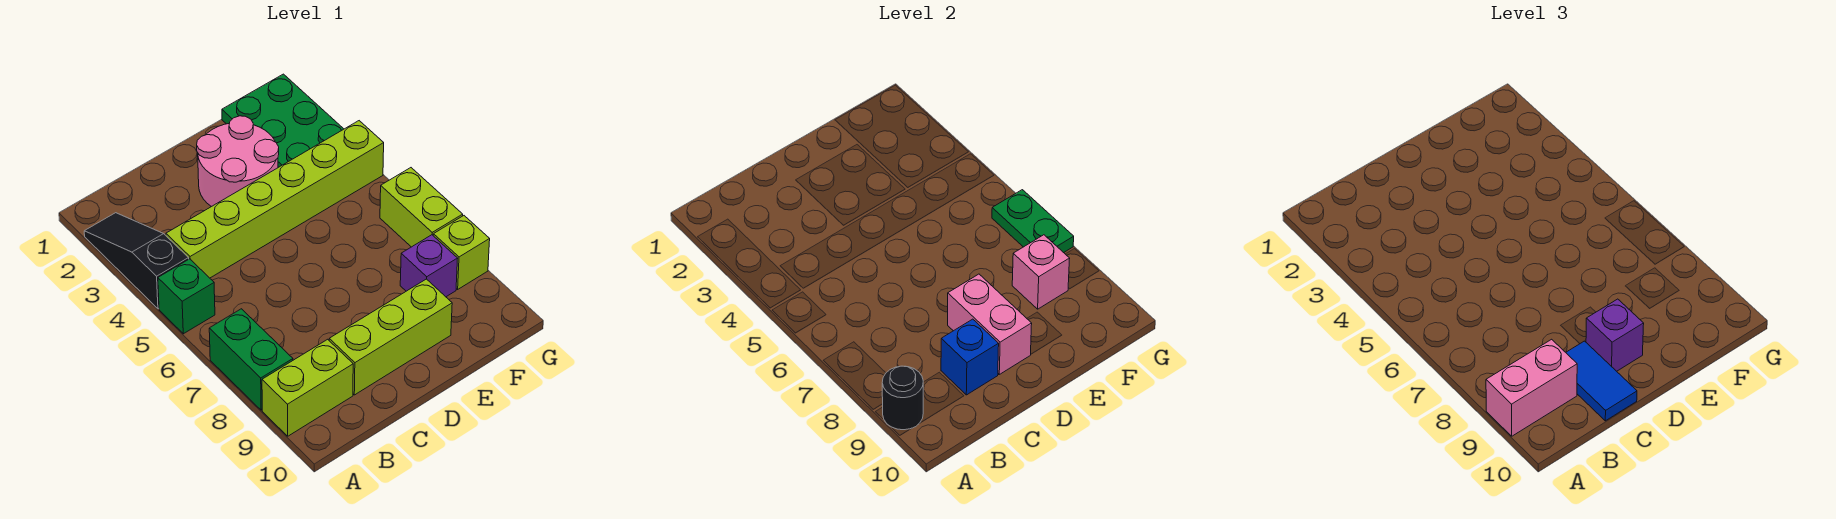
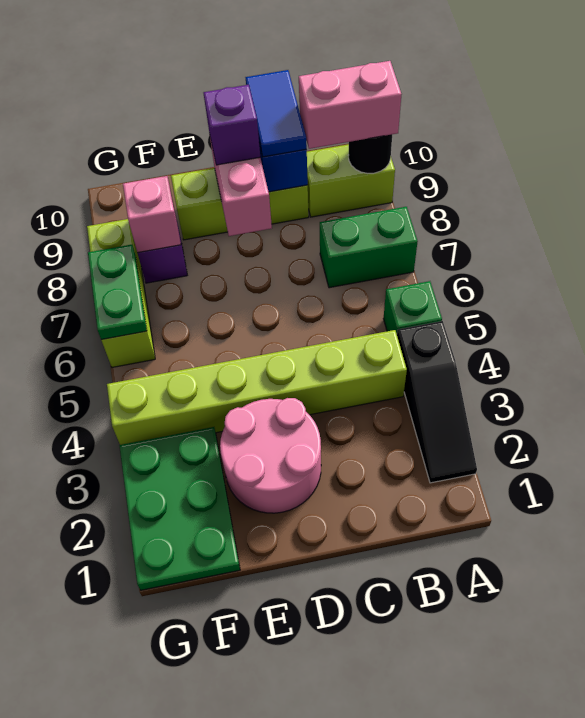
green brick A7:A8 level 1 -> green brick A7:B7 level 1

